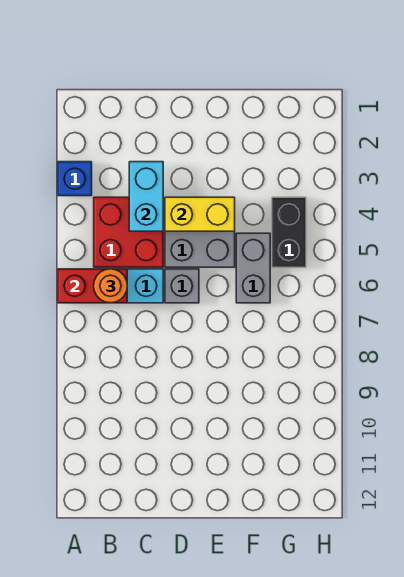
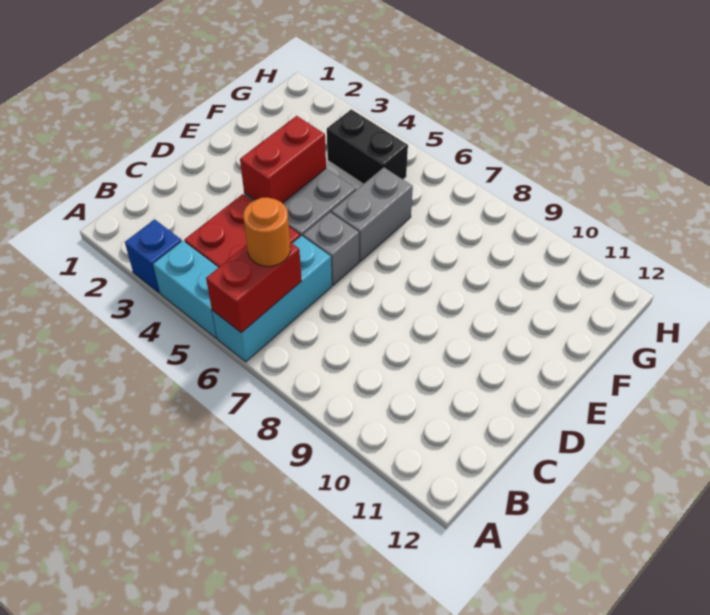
cyan brick C3:C4 level 2 -> cyan brick A4:A5 level 1
yellow brick D4:E4 level 2 -> red brick D4:E4 level 2
grey brick F5:F6 level 1 -> grey brick E6:F6 level 1

